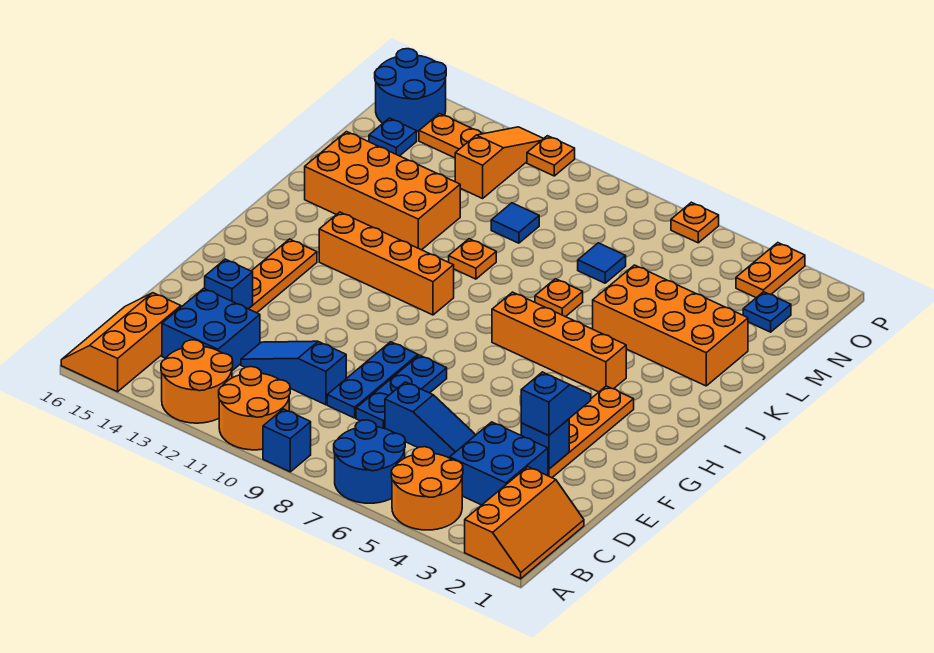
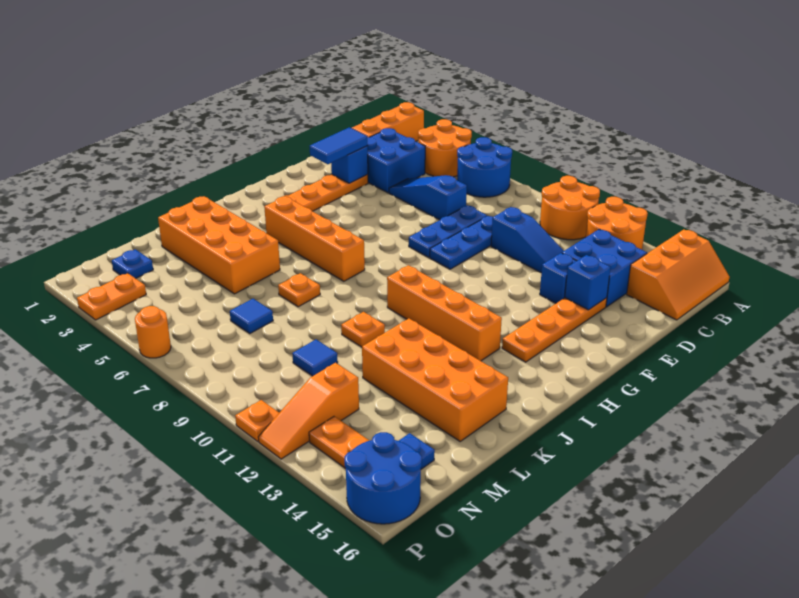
blue brick A9 level 1 -> blue brick E13 level 1
blue slope E3:F3 level 3 top E -> blue tile E3:F3 level 3
orange plate P6 level 1 -> orange round brick P6 level 1

